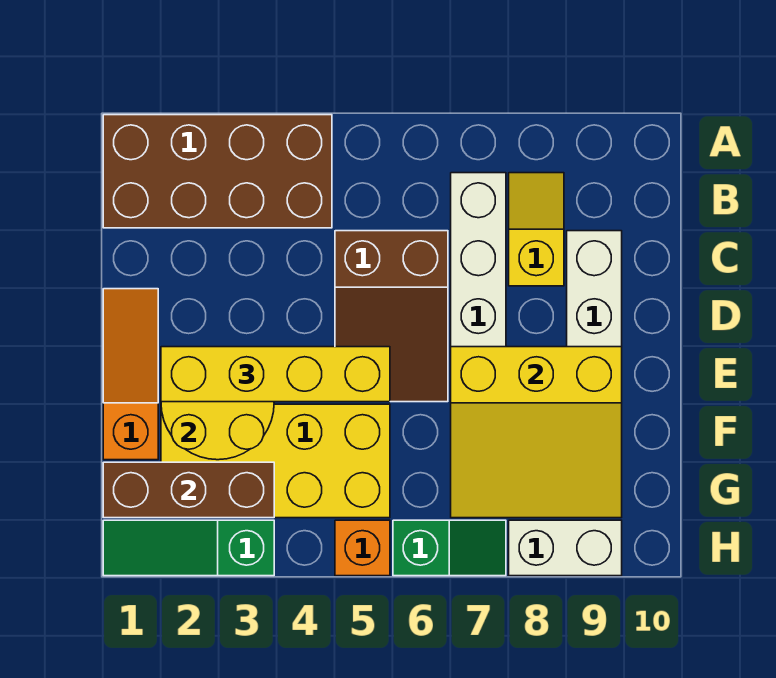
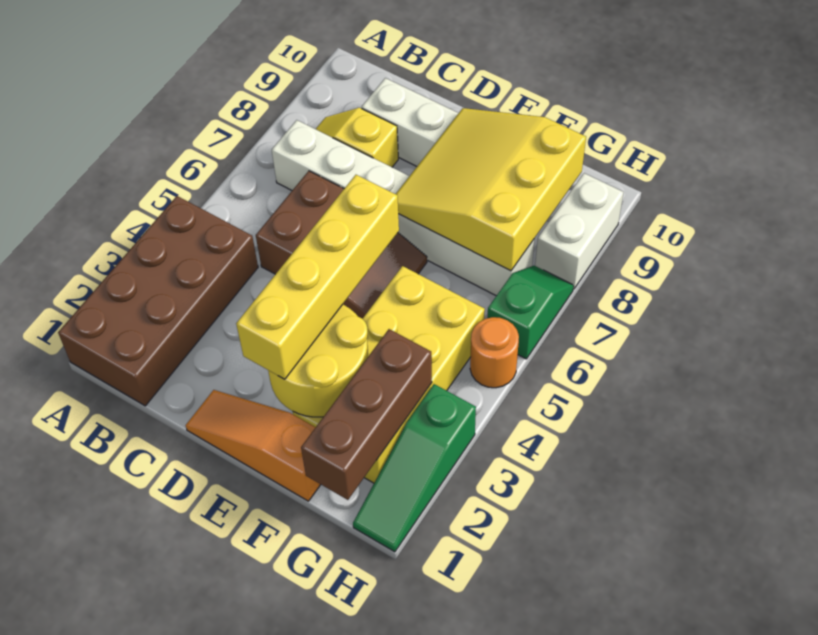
yellow slope E7:G9 level 2 top E -> yellow slope E7:G9 level 2 top G
orange brick H5 level 1 -> orange round brick H5 level 1

